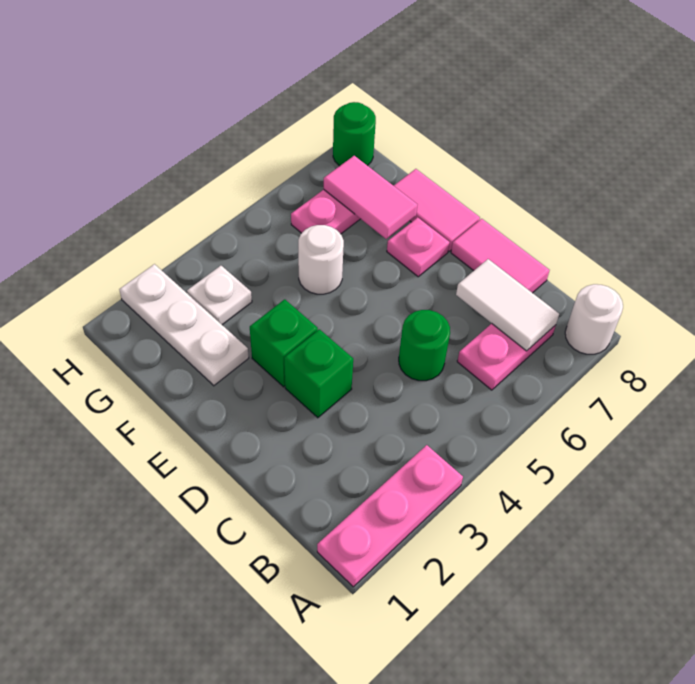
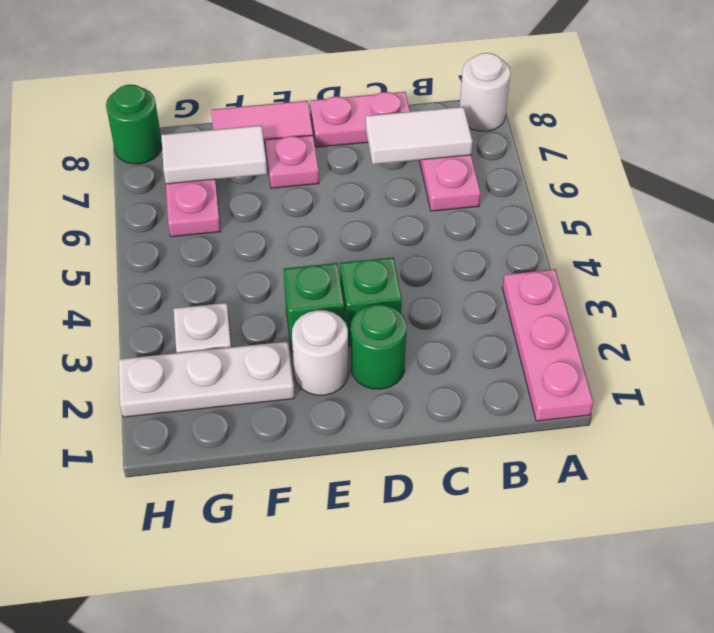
green round brick C5 level 1 -> green round brick D2 level 1
pink tile C8:D8 level 1 -> pink plate C8:D8 level 1
white round brick F5 level 1 -> white round brick E2 level 1
pink tile F7:G7 level 2 -> white tile F7:G7 level 2

